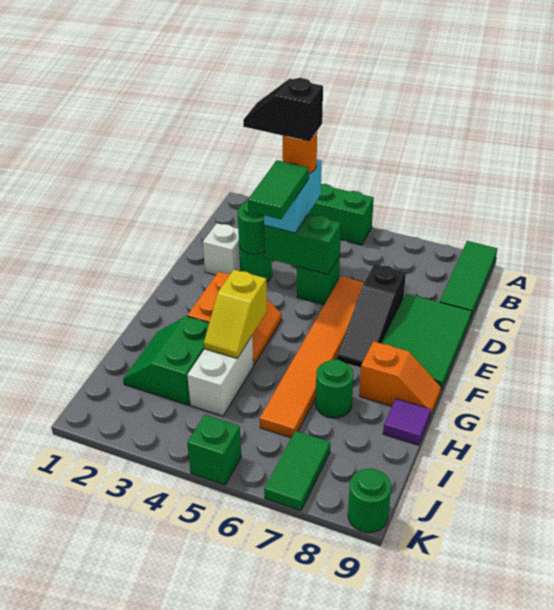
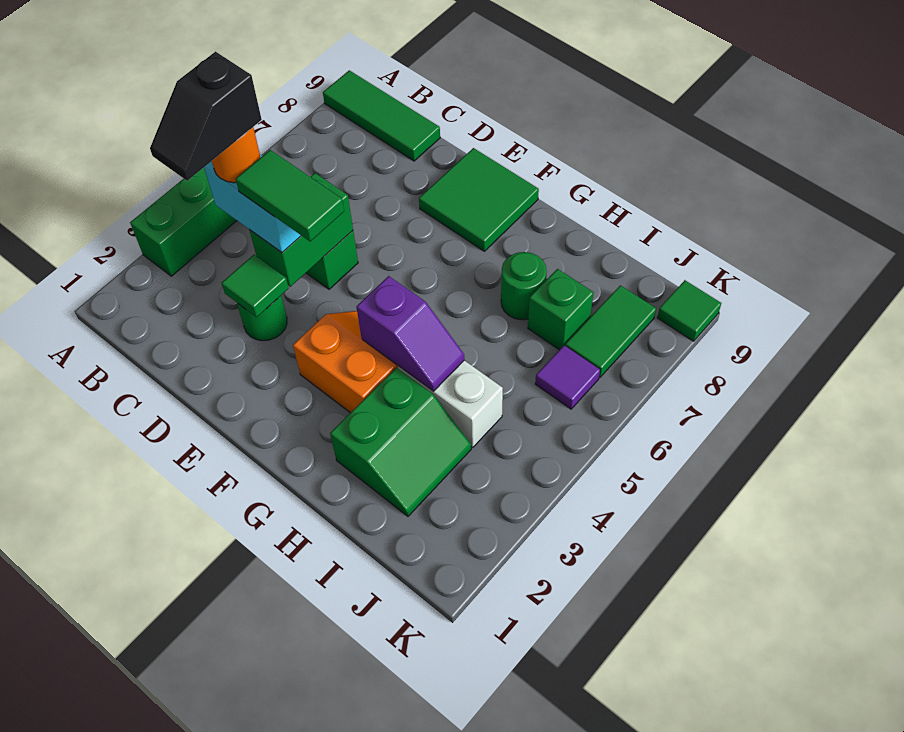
white brick D2 level 1 -> none
green round brick D3 level 2 -> green tile D3 level 2
orange tile D6:I6 level 1 -> none
black slope D7:F7 level 1 top D -> none
green tile D8:F9 level 1 -> green tile E8:F9 level 1
yellow slope G4:H4 level 2 top G -> purple slope G4:H4 level 2 top G
orange slope G8:G9 level 1 top 8 -> none
green slope H2:I3 level 1 top 3 -> green slope H2:I3 level 1 top H
purple tile H9 level 1 -> purple tile J6 level 1
green tile J7:K7 level 1 -> green tile J7:J8 level 1
green brick K5 level 1 -> green brick I7 level 1
green round brick K9 level 1 -> green tile K9 level 1

